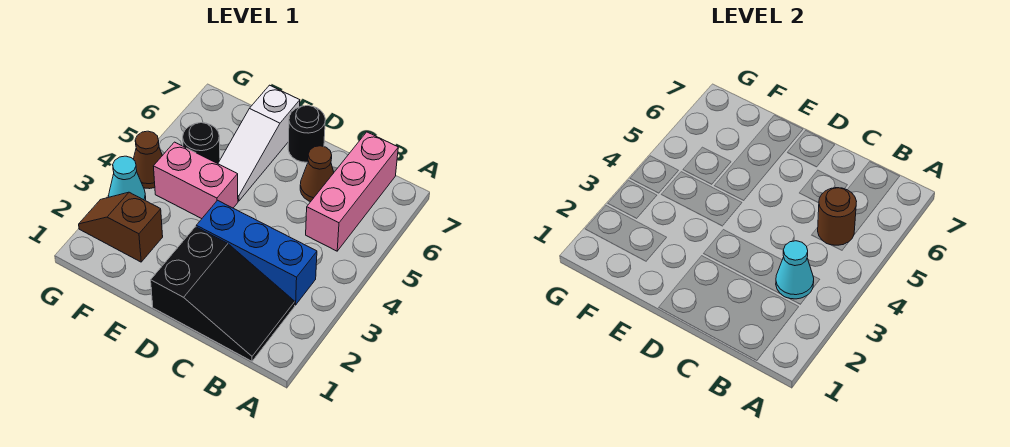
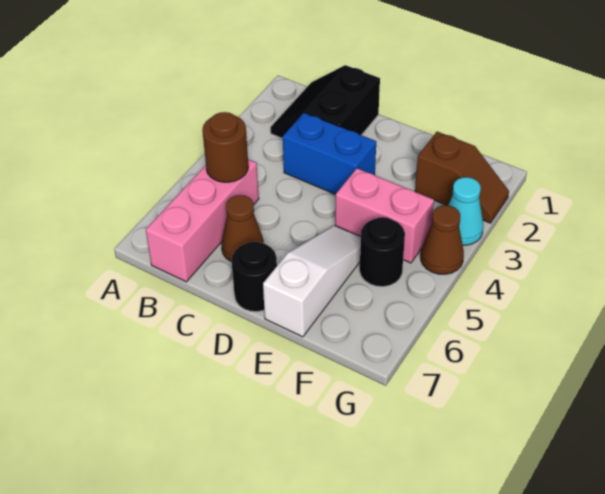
black slope B1:D2 level 1 top D -> black slope B1:C2 level 1 top C
blue brick B3:D3 level 1 -> blue brick C3:D3 level 1
cyan cone B3 level 2 -> none

